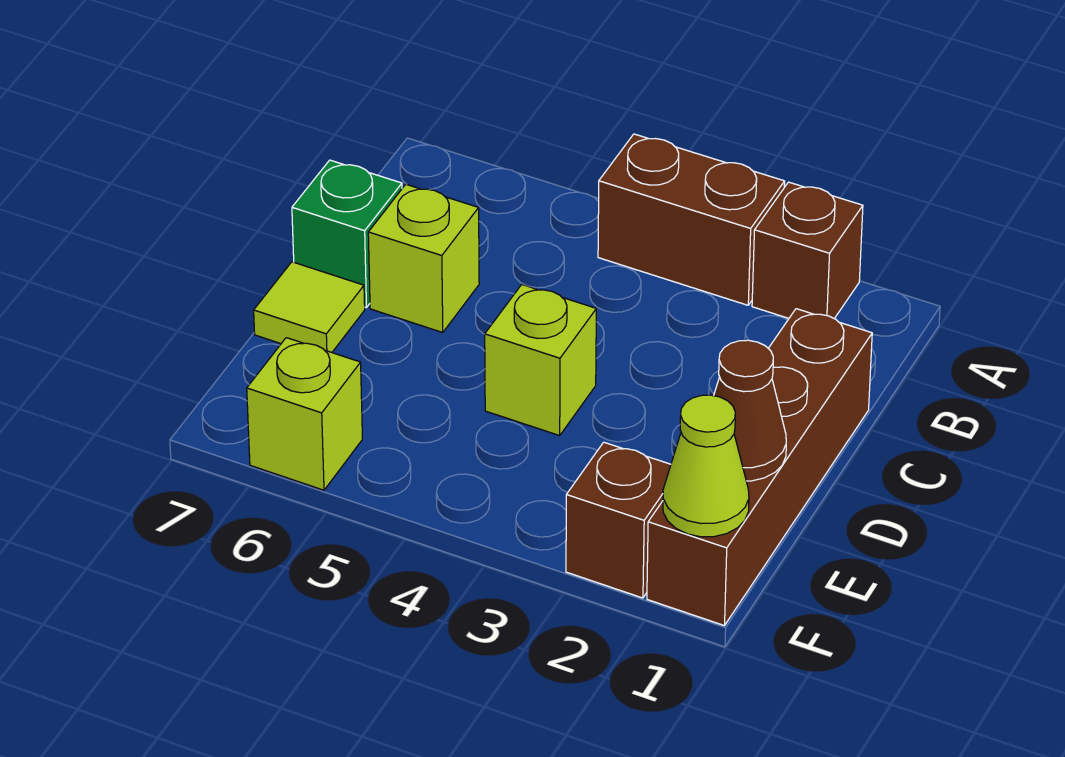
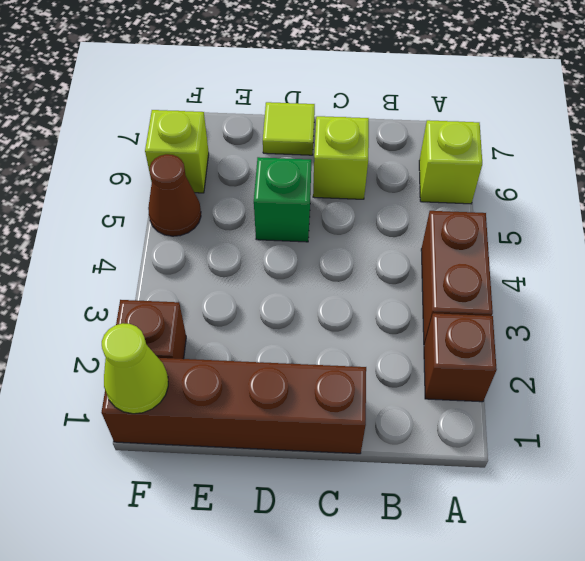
green brick C7 level 1 -> green brick D5 level 1
lime brick D4 level 1 -> lime brick A6 level 1
brown cone E1 level 2 -> brown cone F5 level 1

